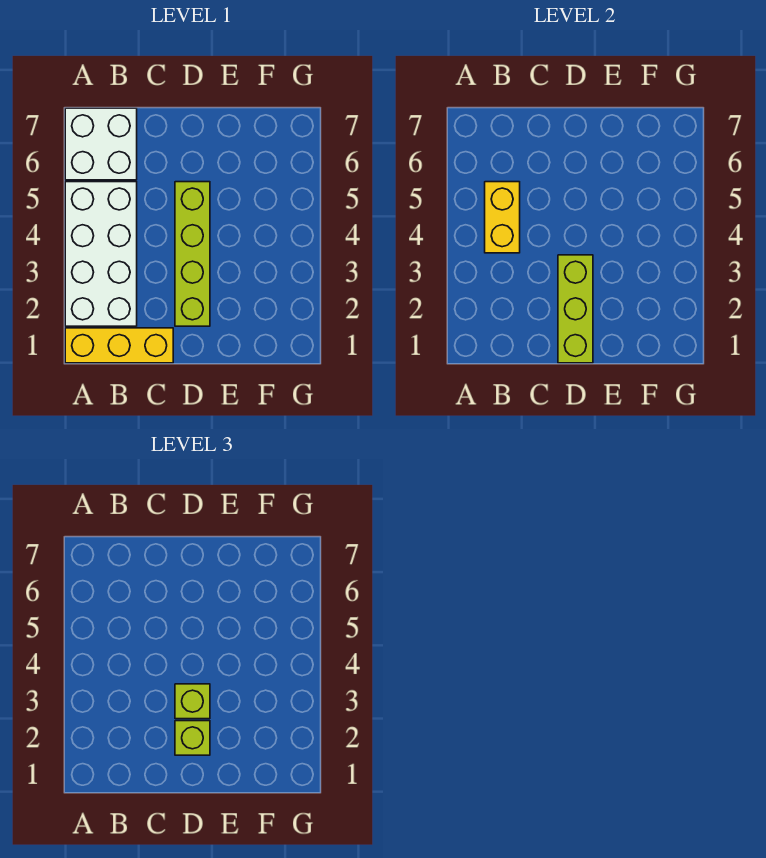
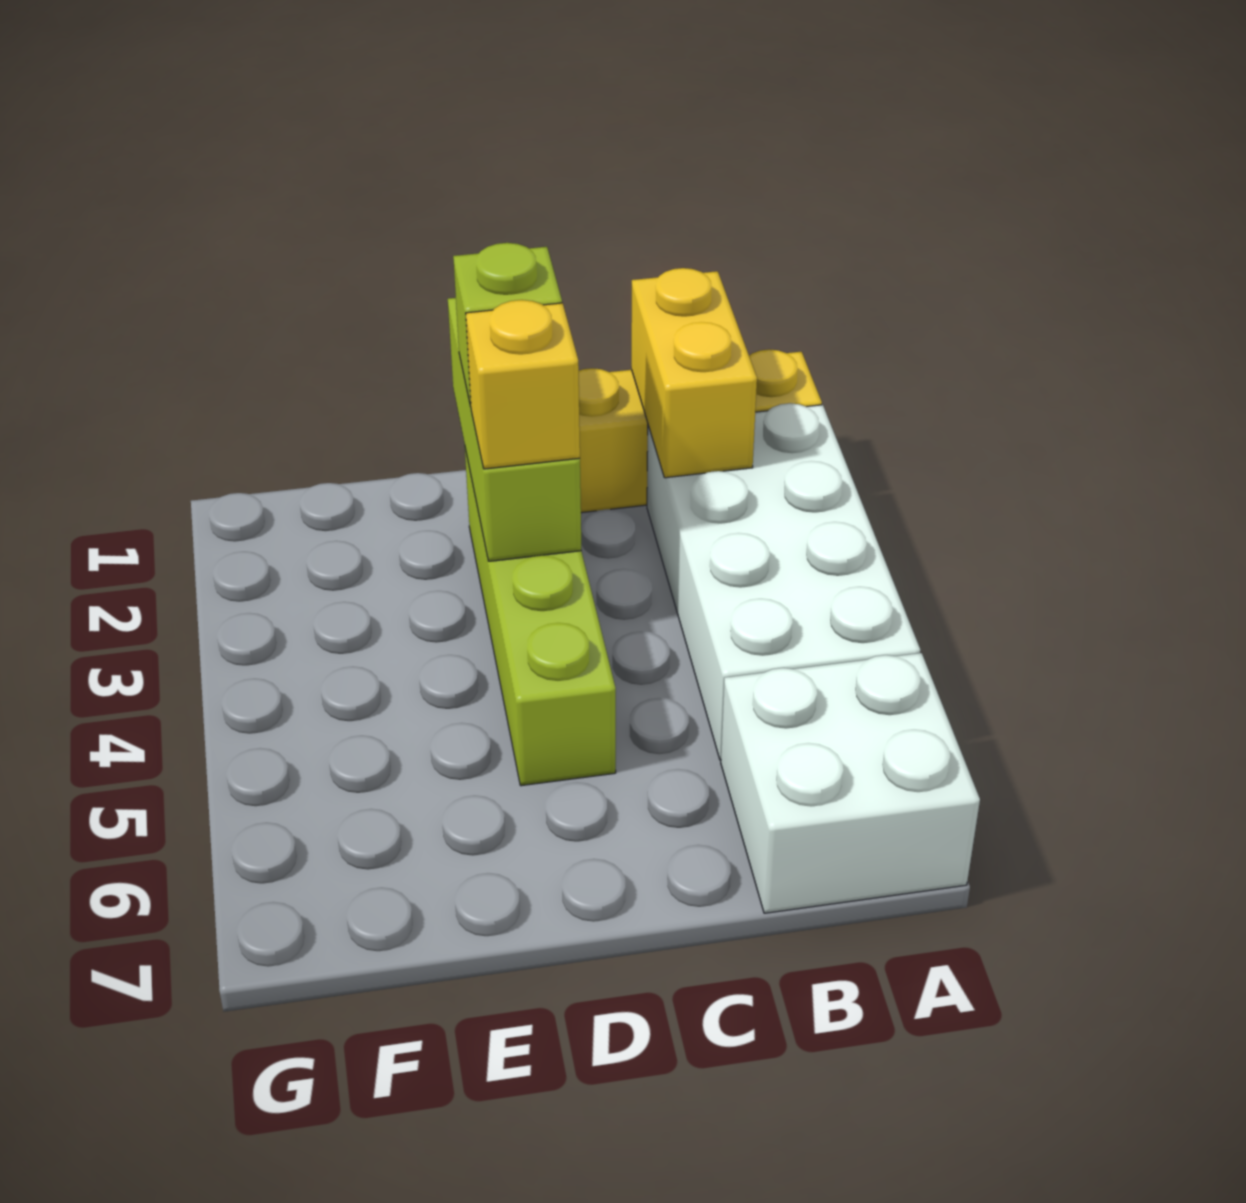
yellow brick B4:B5 level 2 -> yellow brick B1:B2 level 2
lime brick D3 level 3 -> yellow brick D3 level 3

